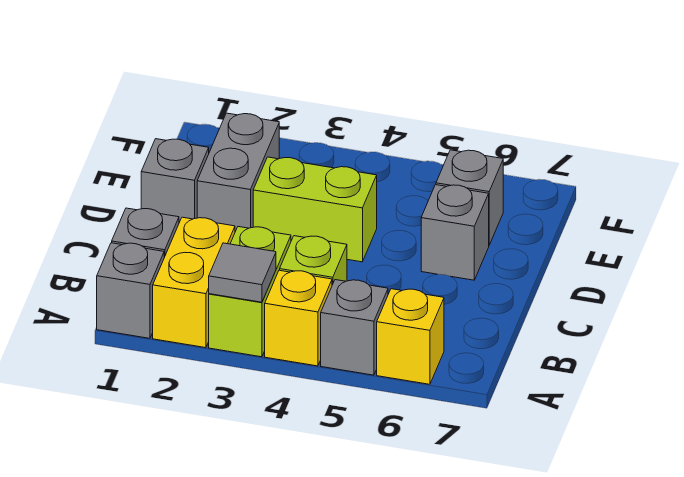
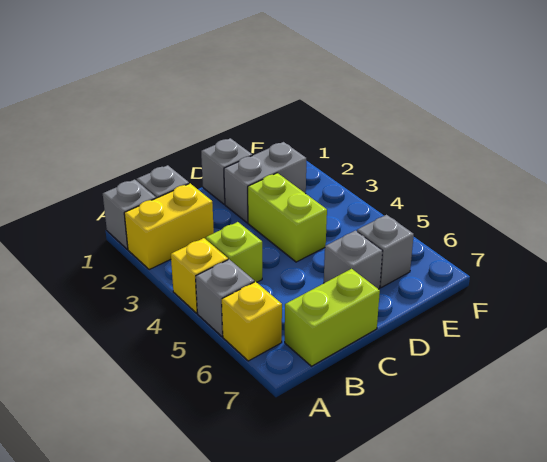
lime brick A3:B3 level 1 -> lime brick B7:C7 level 1
grey tile A3 level 2 -> none

